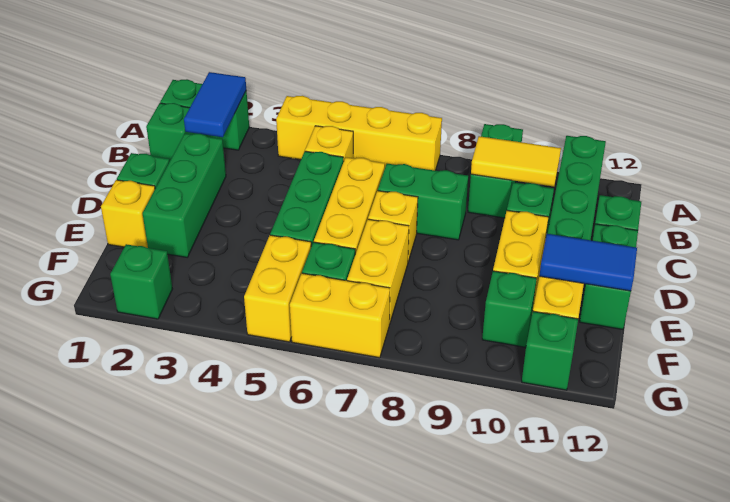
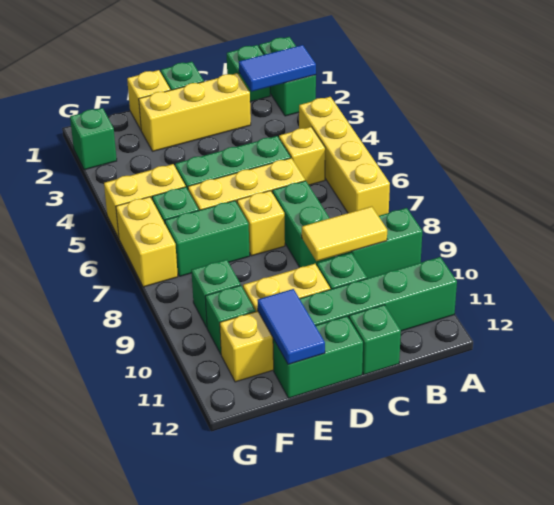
yellow tile B9:B10 level 2 -> yellow tile B9:C9 level 2
green brick C2:E2 level 1 -> yellow brick C2:E2 level 1
yellow brick E7:F7 level 1 -> green brick E7:F7 level 1
green brick G11 level 1 -> green brick F9 level 1

